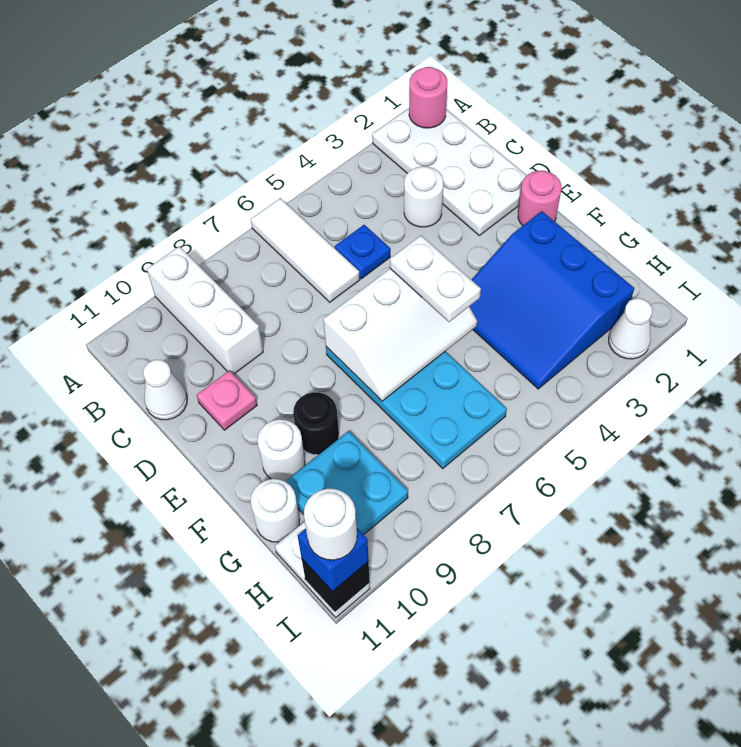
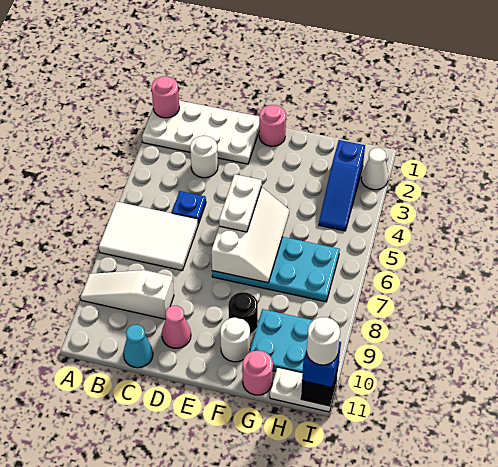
white tile A6:C6 level 1 -> white tile A6:C7 level 1
white brick A9:C9 level 1 -> white slope A9:C9 level 1 top C
white cone C11 level 1 -> cyan cone C11 level 1
pink plate D10 level 1 -> pink cone D10 level 1
white plate E5:F5 level 3 -> white plate E5:E6 level 3
blue slope F2:H4 level 1 top 2 -> blue slope H2:H4 level 1 top 2
white round brick G11 level 1 -> pink round brick G11 level 1

